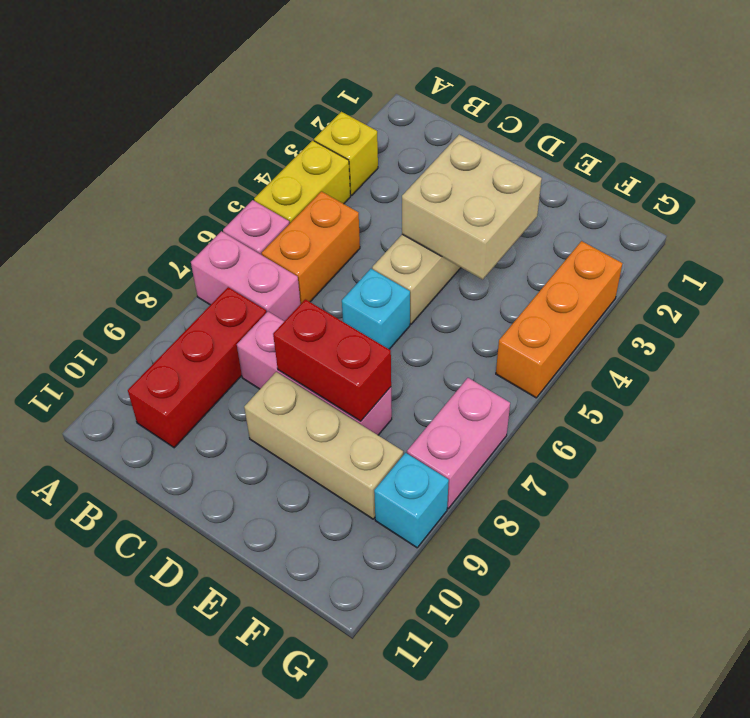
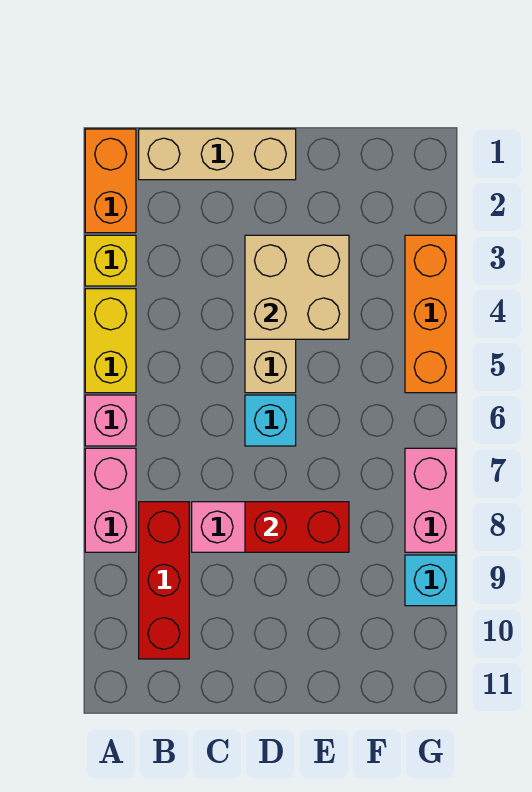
pink brick A7:B7 level 1 -> pink brick A7:A8 level 1
orange brick B5:B6 level 1 -> orange brick A1:A2 level 1
tan brick D9:F9 level 1 -> tan brick B1:D1 level 1

